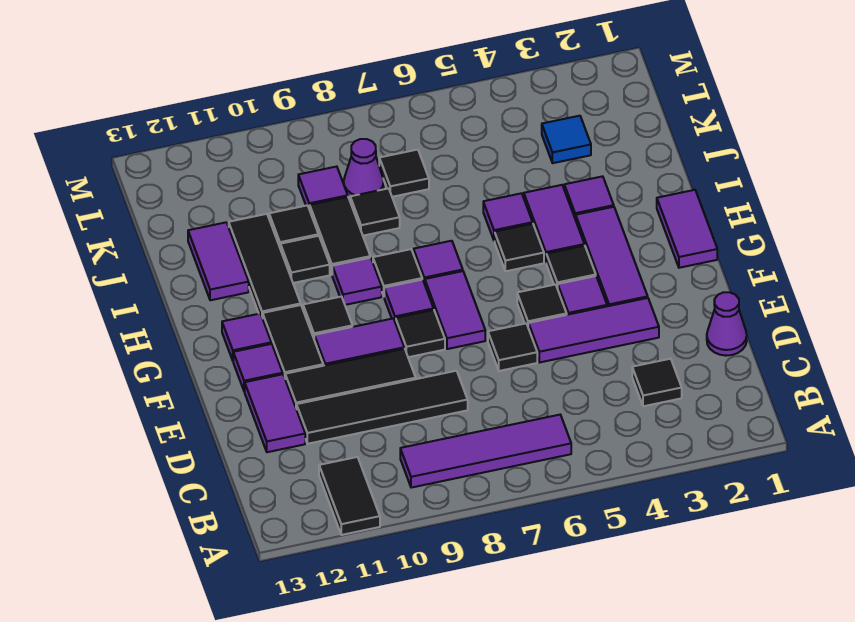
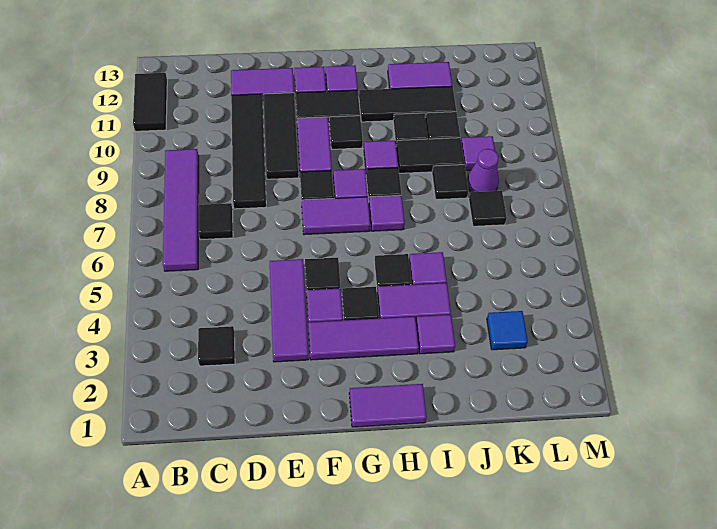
black tile A11:B11 level 1 -> black tile A11:A12 level 1
purple cone D1 level 1 -> none
black tile E6 level 1 -> black tile C7 level 1

